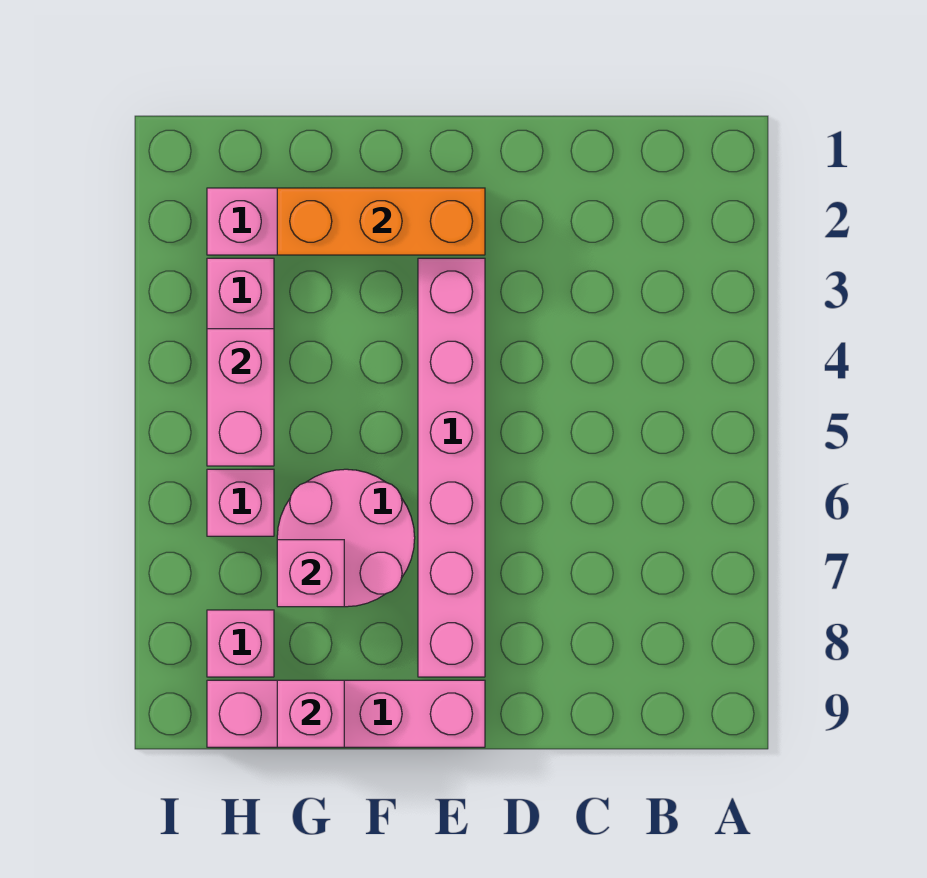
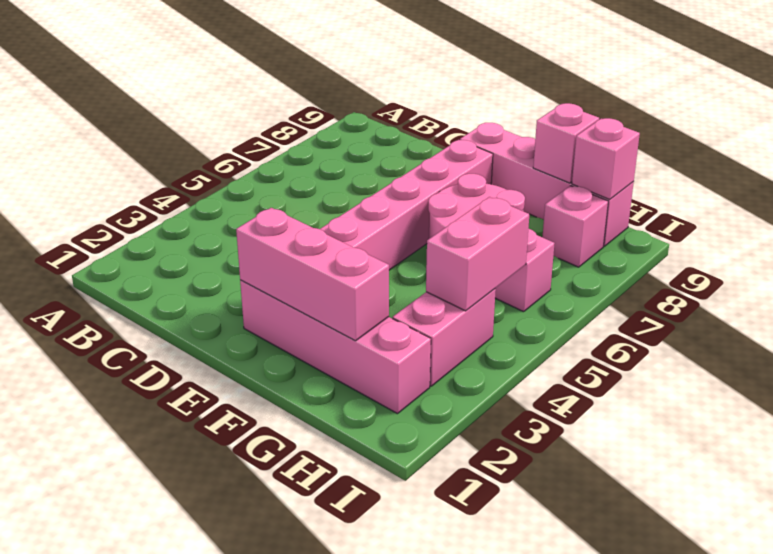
orange brick E2:G2 level 2 -> pink brick E2:G2 level 2
pink brick G7 level 2 -> pink brick H9 level 2

